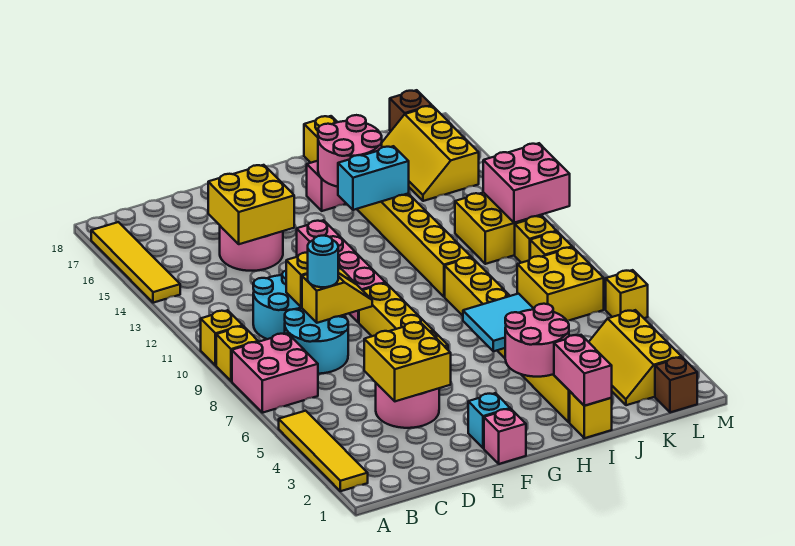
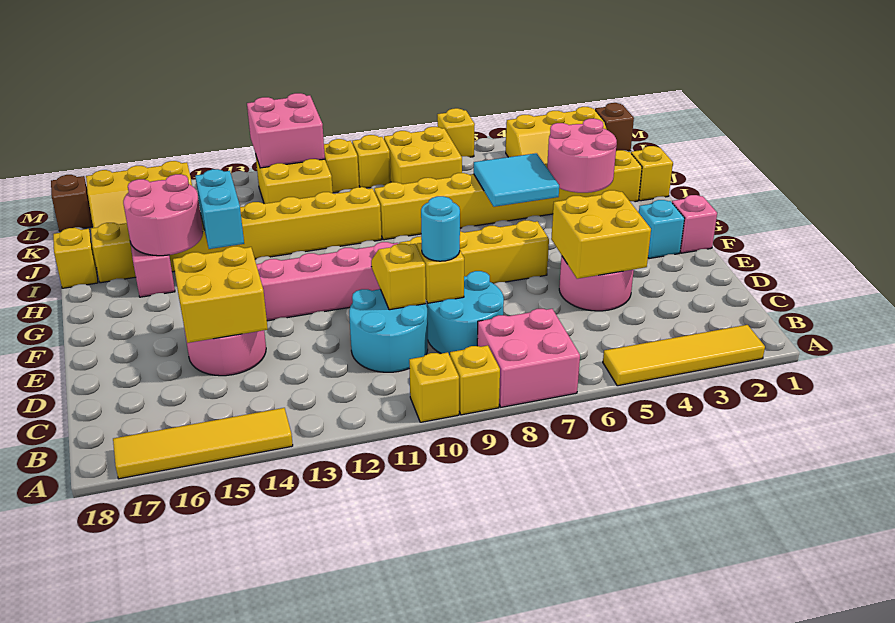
pink brick I1:I2 level 2 -> none

